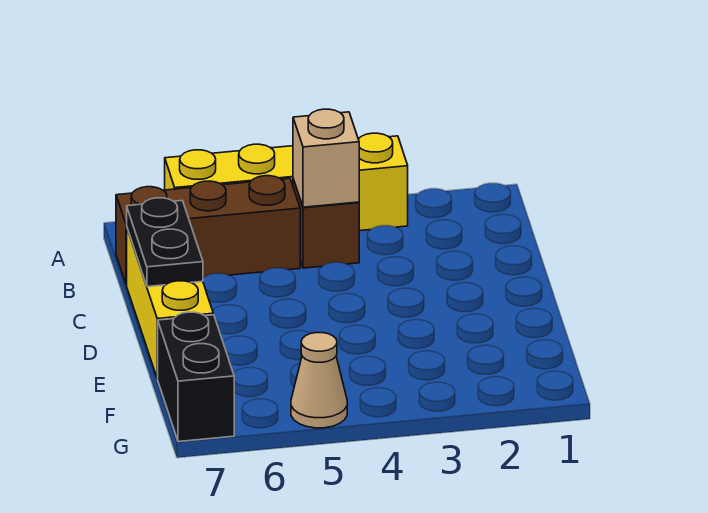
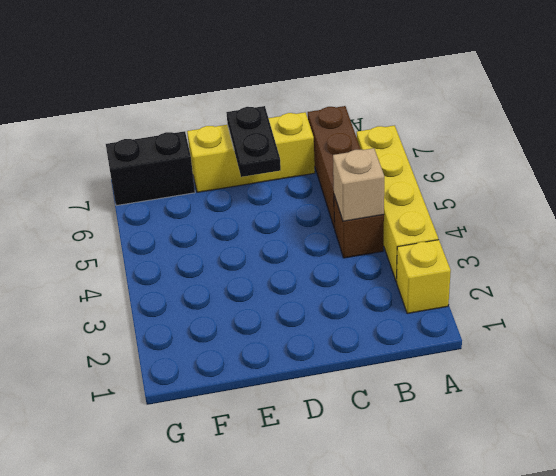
none -> yellow brick A2 level 1
black plate C7:D7 level 2 -> black plate D6:D7 level 2
tan cone G5 level 1 -> none

